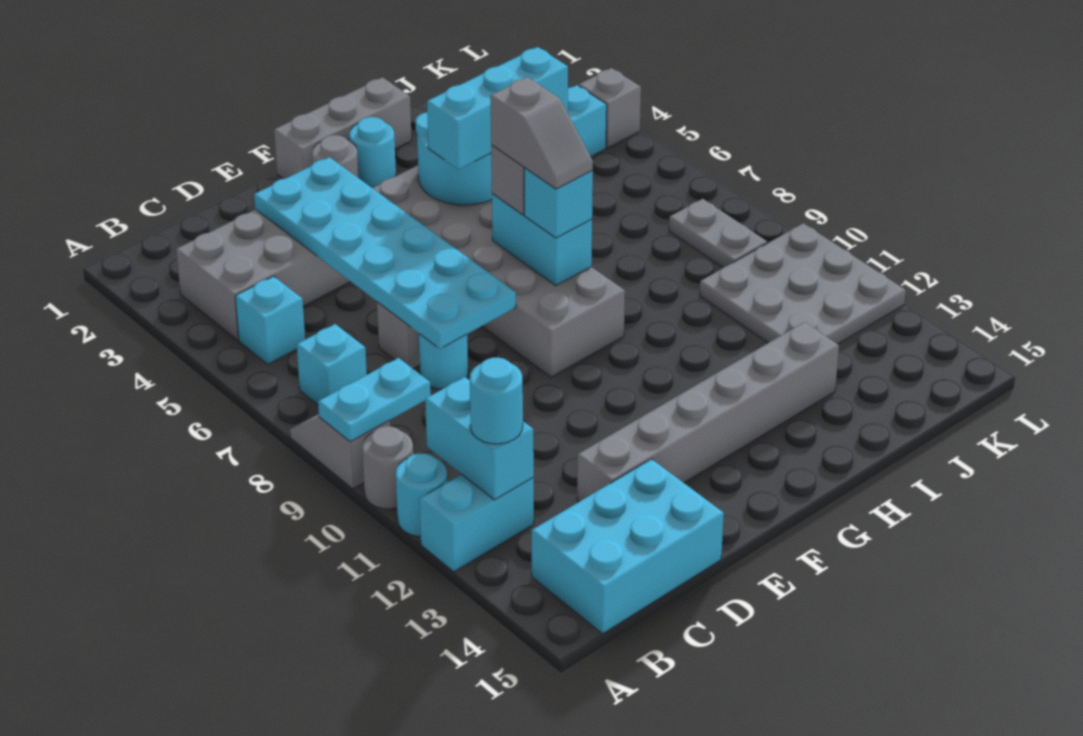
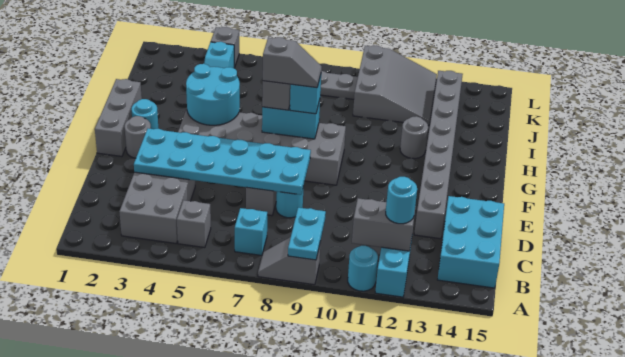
grey round brick A10 level 1 -> grey round brick H12 level 1
cyan brick B5 level 1 -> grey brick B5 level 1
cyan brick B11:B12 level 2 -> grey brick B11:B12 level 2
grey brick D13:I13 level 1 -> grey brick D13:K13 level 1
cyan brick G5:I5 level 3 -> none
grey plate J10:L12 level 1 -> grey slope J10:L12 level 1 top 10

